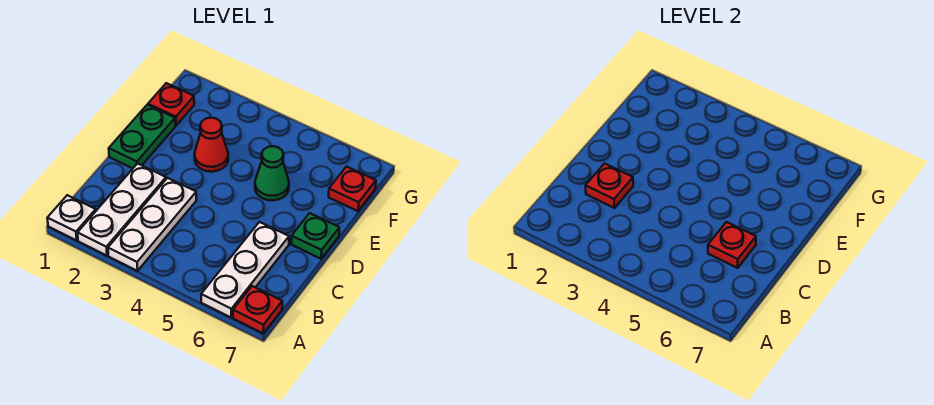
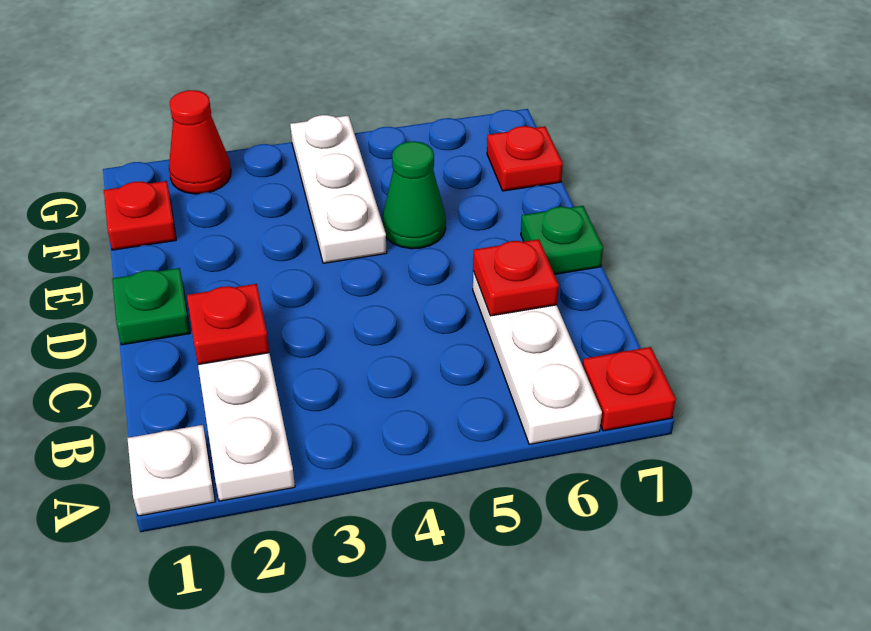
white plate A3:C3 level 1 -> white plate E4:G4 level 1
green plate D1:E1 level 1 -> green plate D1 level 1
red cone E3 level 1 -> red cone G2 level 1

